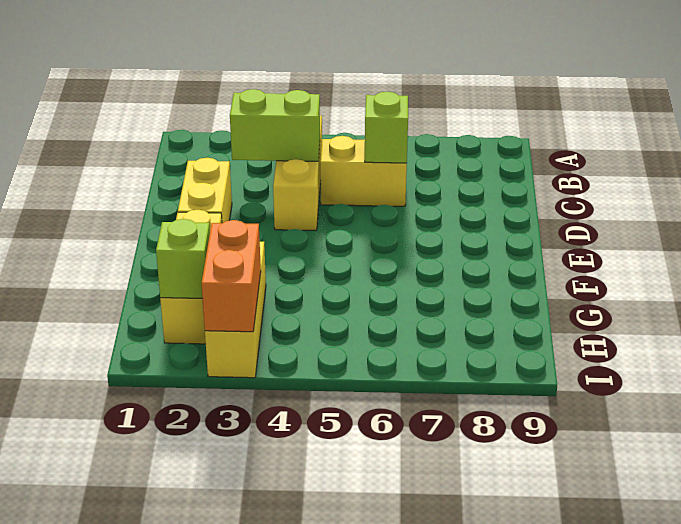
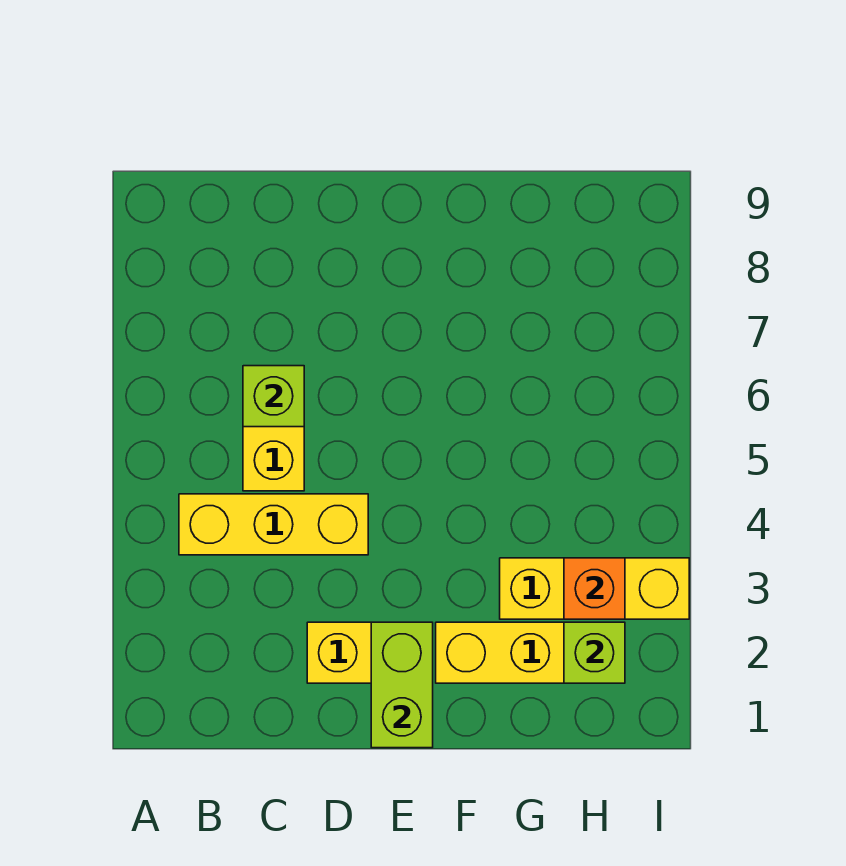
lime brick C3:C4 level 2 -> lime brick E1:E2 level 2
orange brick H3:I3 level 2 -> orange brick H3 level 2

